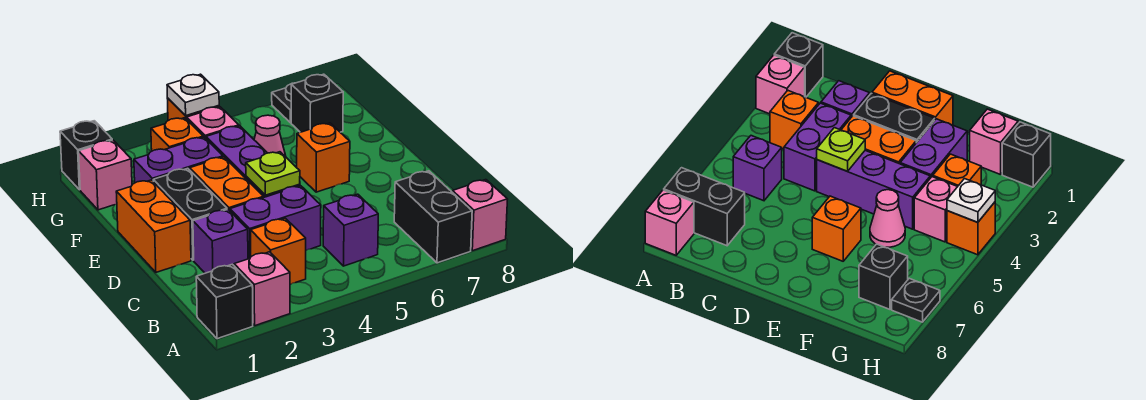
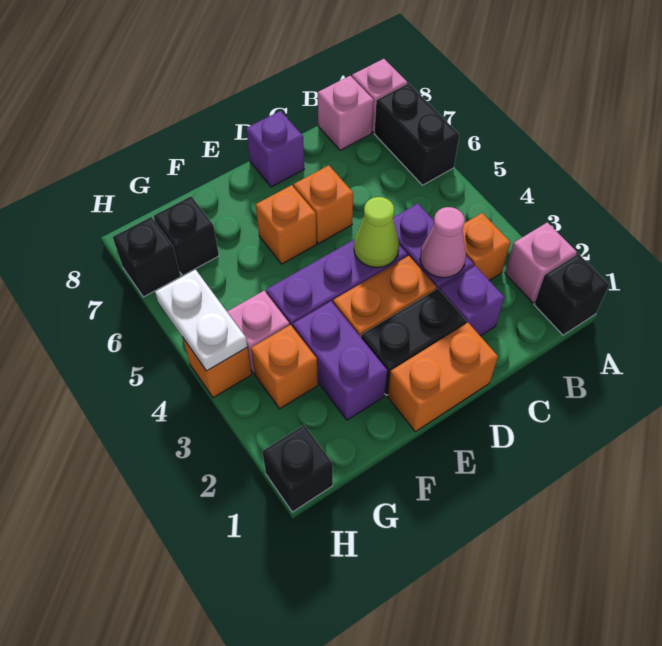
black brick A7:B7 level 1 -> black brick A6:A7 level 1
purple brick B5 level 1 -> purple brick D8 level 1
lime plate D4 level 2 -> lime cone D4 level 2
none -> orange brick D6 level 1
pink cone F5 level 1 -> pink cone C3 level 2
pink brick G1 level 1 -> pink brick B8 level 1
white plate H4 level 2 -> white plate H4:H5 level 2
black plate H7 level 1 -> black brick H7 level 1

